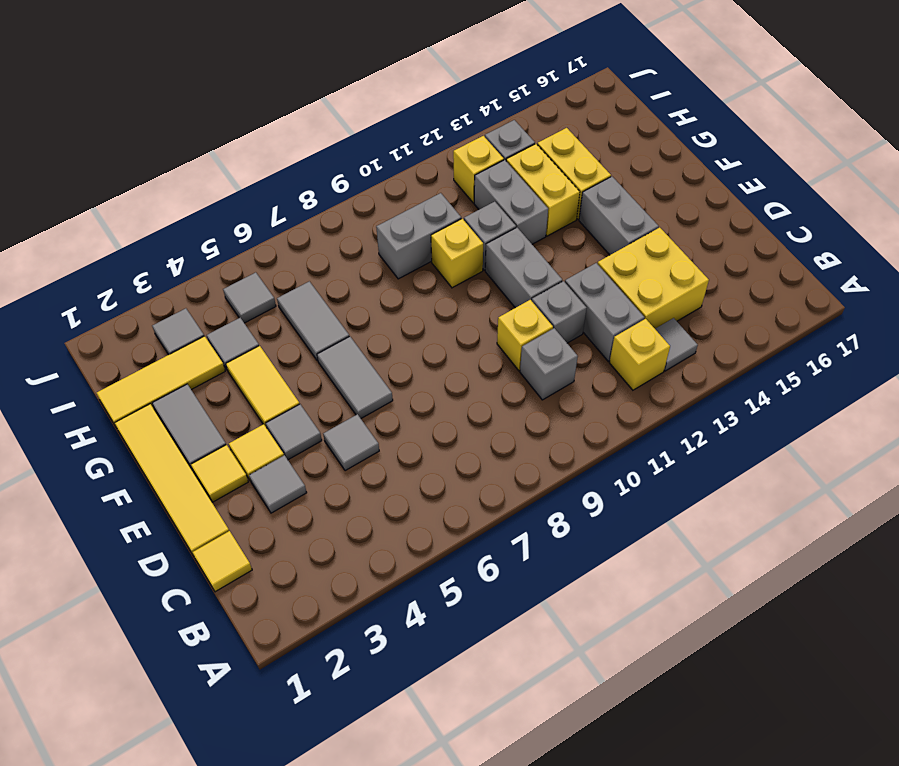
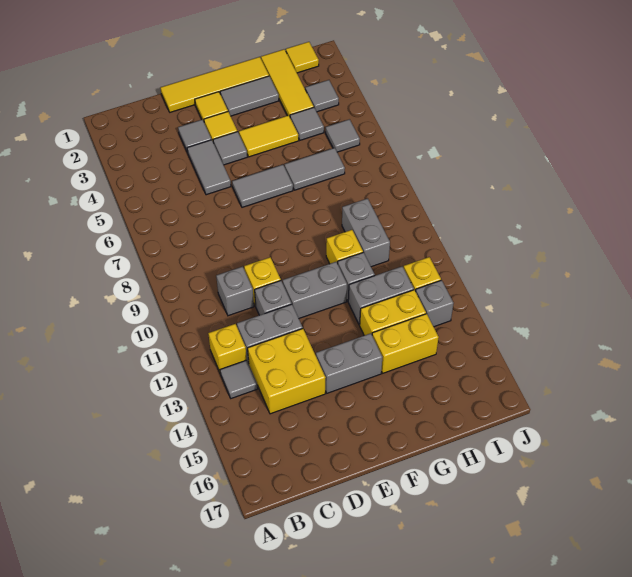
yellow tile C1 level 1 -> yellow tile I1 level 1
grey tile D5 level 1 -> grey tile D4:D5 level 1

